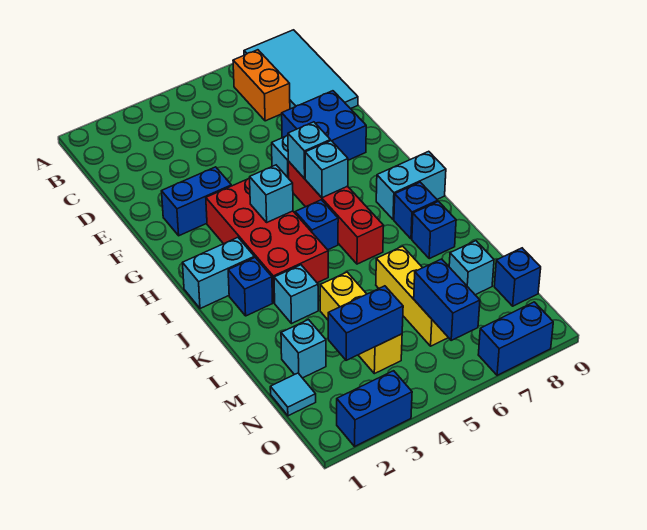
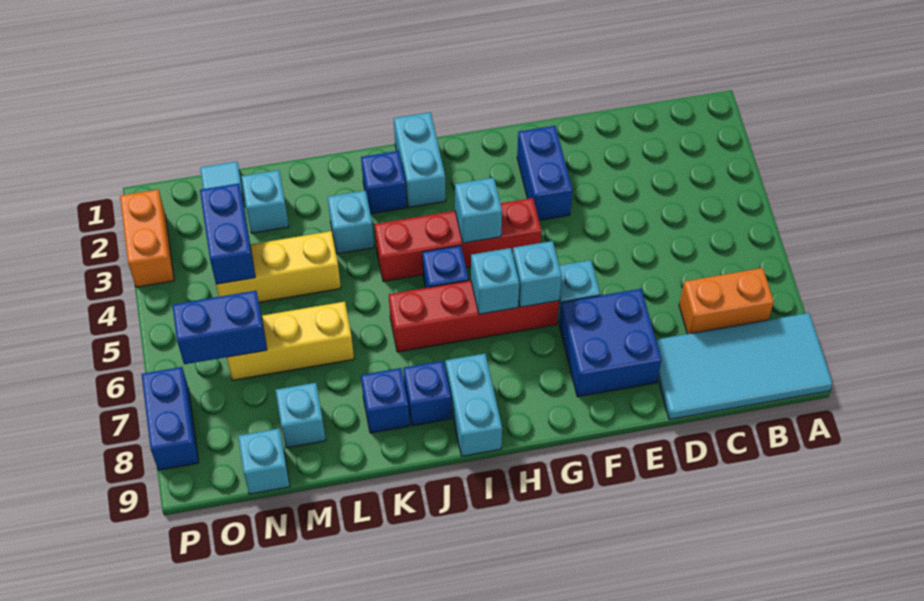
red brick G3:J4 level 1 -> red brick G4:J4 level 1
blue brick N9 level 1 -> cyan brick N9 level 1
blue brick P2:P3 level 1 -> orange brick P2:P3 level 1

